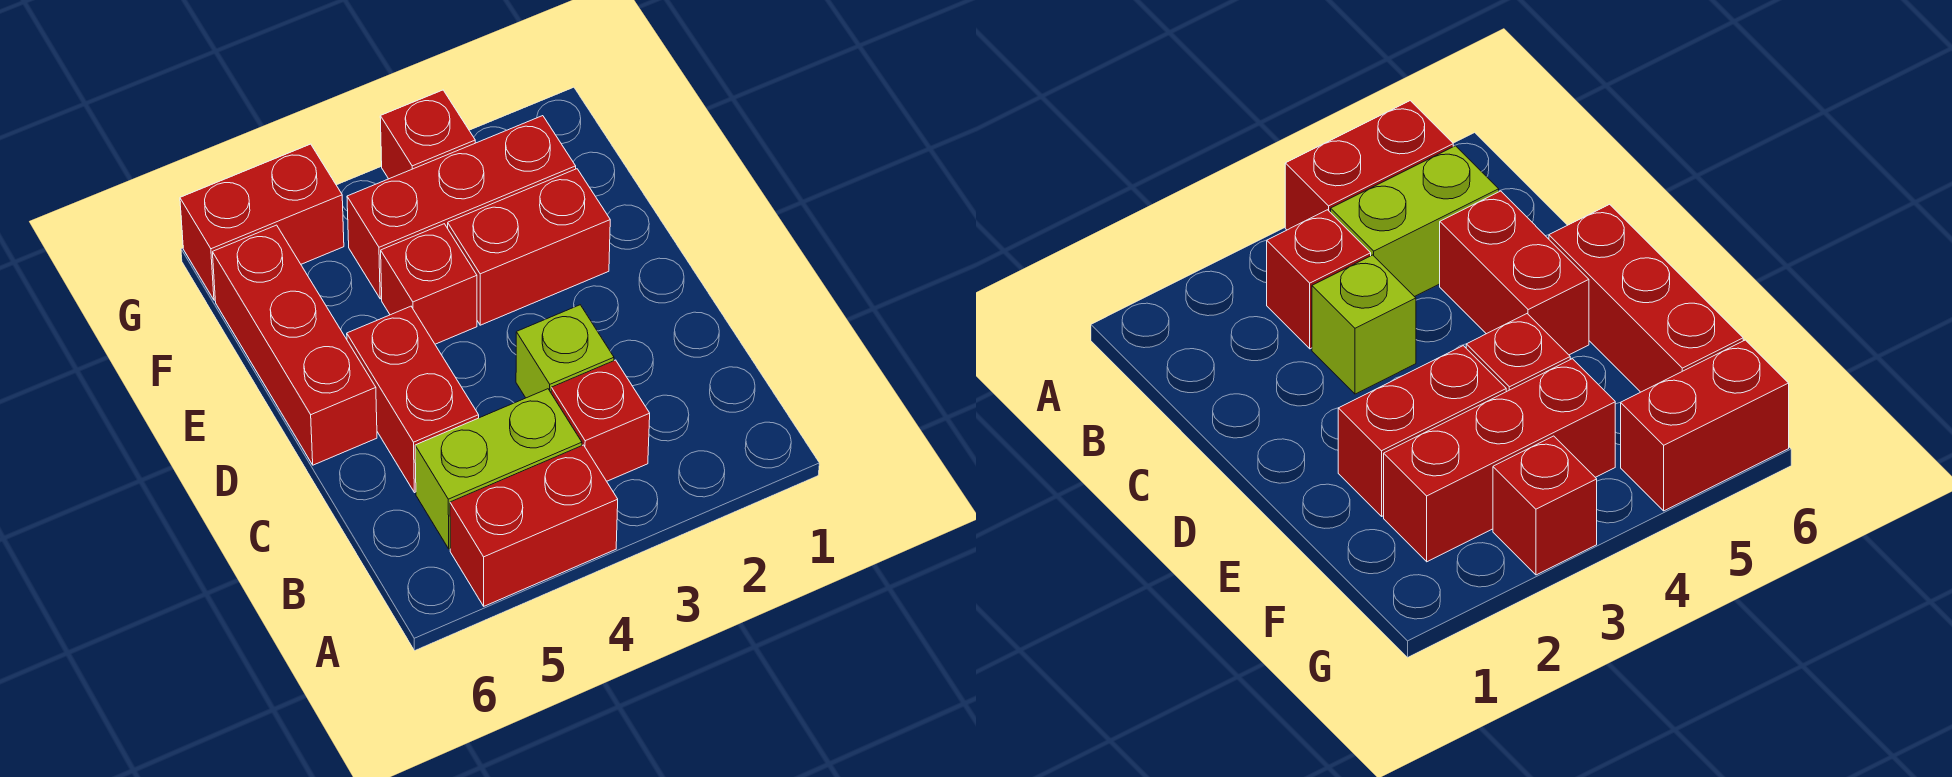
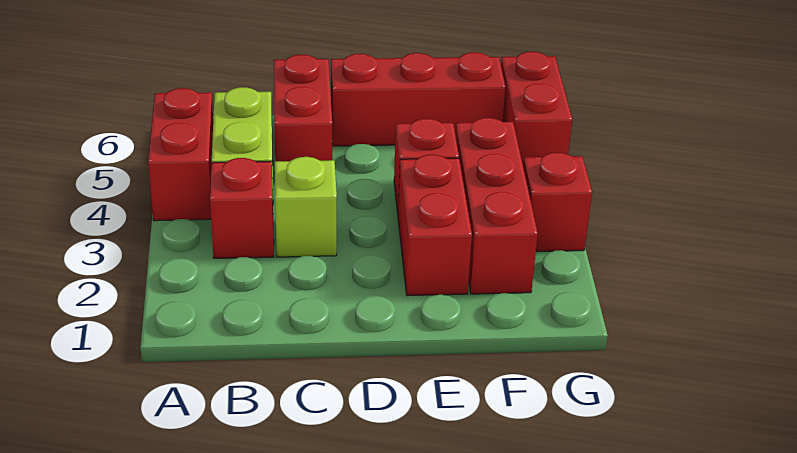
red brick C5:D5 level 1 -> red brick C5:C6 level 1

